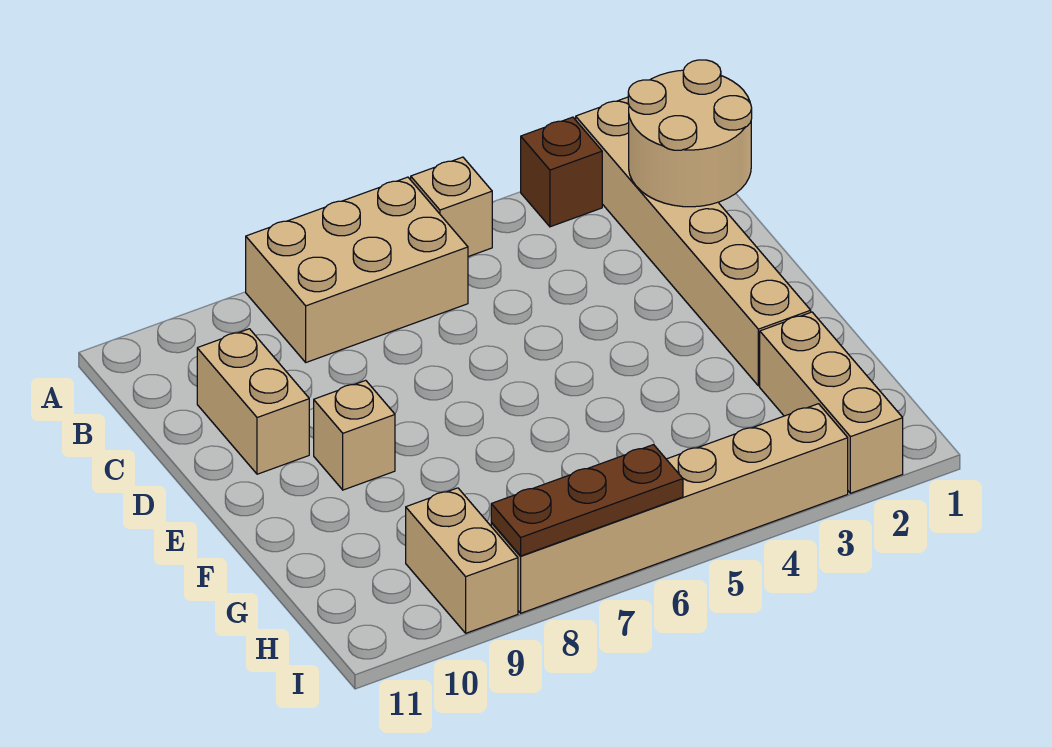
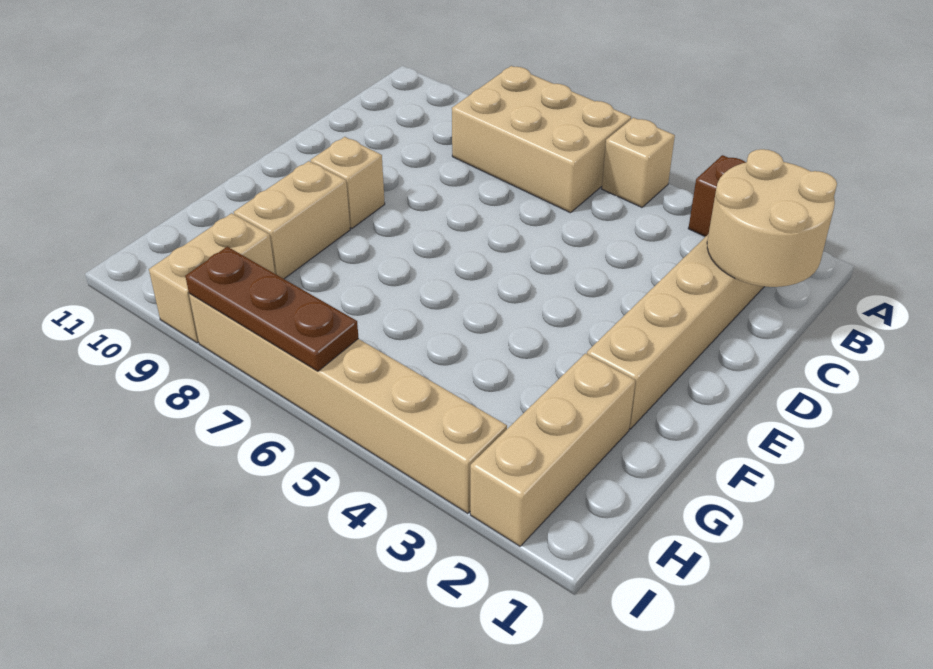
tan brick C10:D10 level 1 -> tan brick F9:G9 level 1

